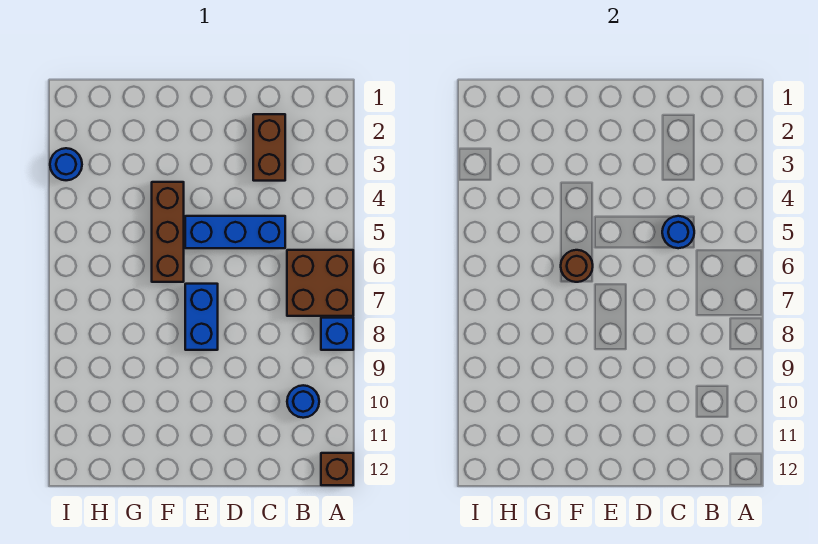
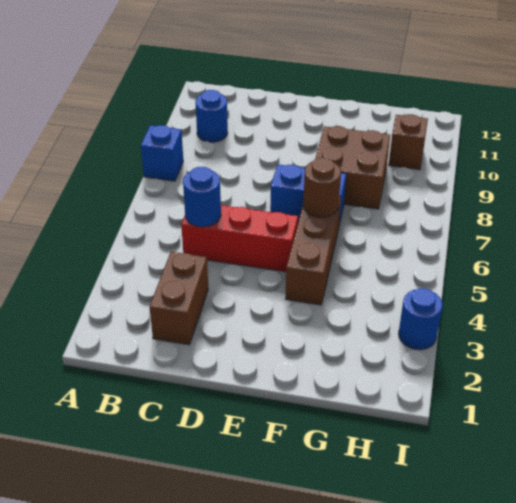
brown brick A6:B7 level 1 -> brown brick F8:G9 level 1
brown brick A12 level 1 -> brown brick H10 level 1
blue brick C5:E5 level 1 -> red brick C5:E5 level 1
blue brick E7:E8 level 1 -> blue brick E7:F7 level 1

